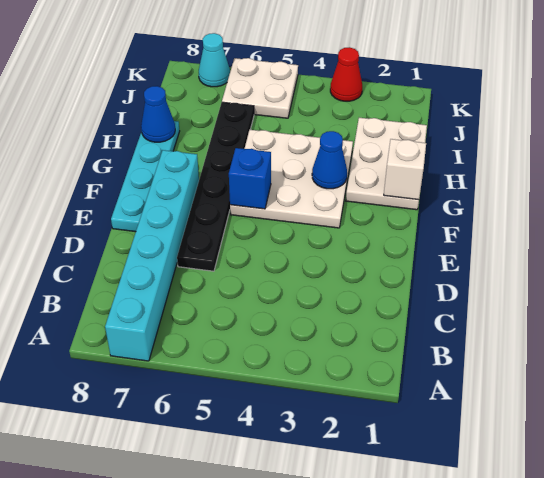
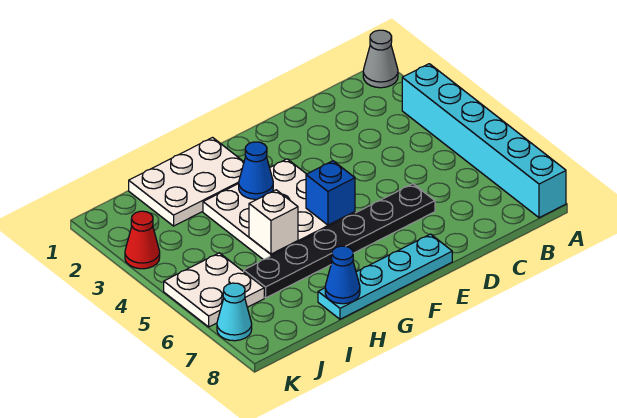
none -> grey cone A1 level 1
cyan brick A7:F7 level 1 -> cyan brick A3:A8 level 1
white brick G1 level 2 -> white brick H5 level 2

